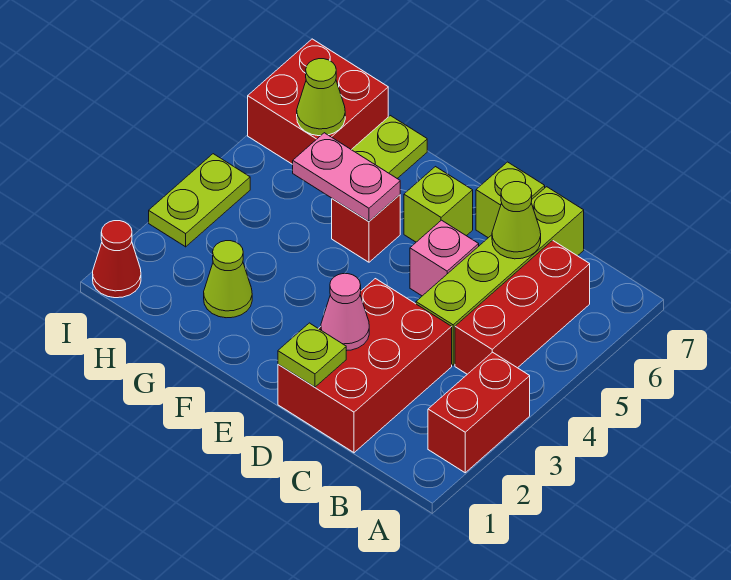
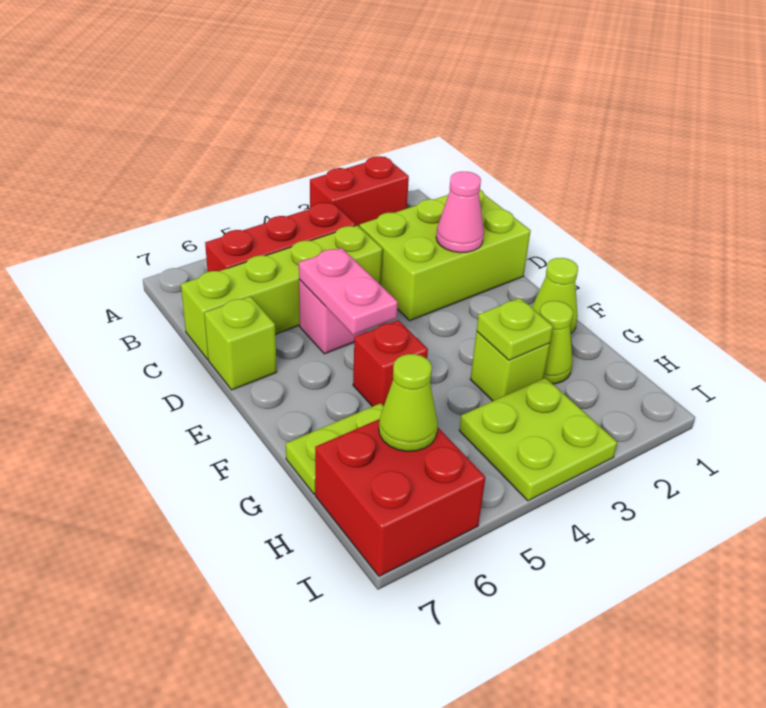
red brick C1:D3 level 1 -> lime brick C1:D3 level 1
lime cone C6 level 2 -> lime cone F1 level 1
lime plate D1 level 2 -> lime plate G3 level 2
lime brick E6 level 1 -> lime brick G3 level 1
pink plate F5:G5 level 2 -> pink plate D5:E5 level 2
red cone I1 level 1 -> none
lime plate I3:I4 level 1 -> lime plate H3:I4 level 1

